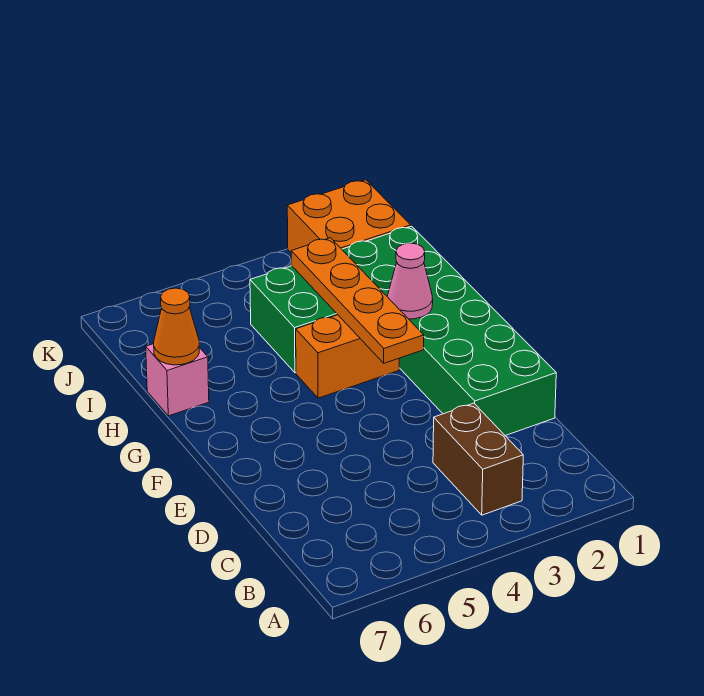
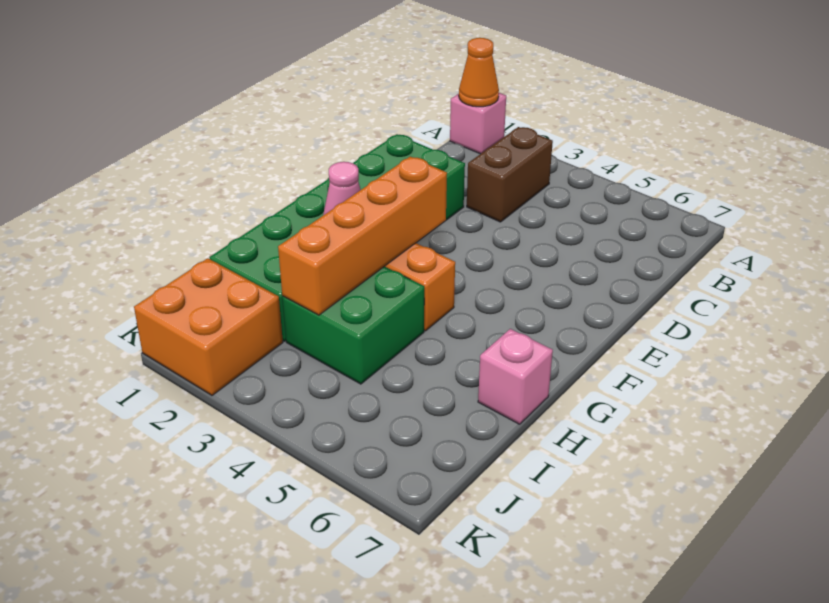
none -> pink brick A1 level 1
orange plate F3:I3 level 2 -> orange brick F3:I3 level 2
orange cone H7 level 2 -> orange cone A1 level 2

